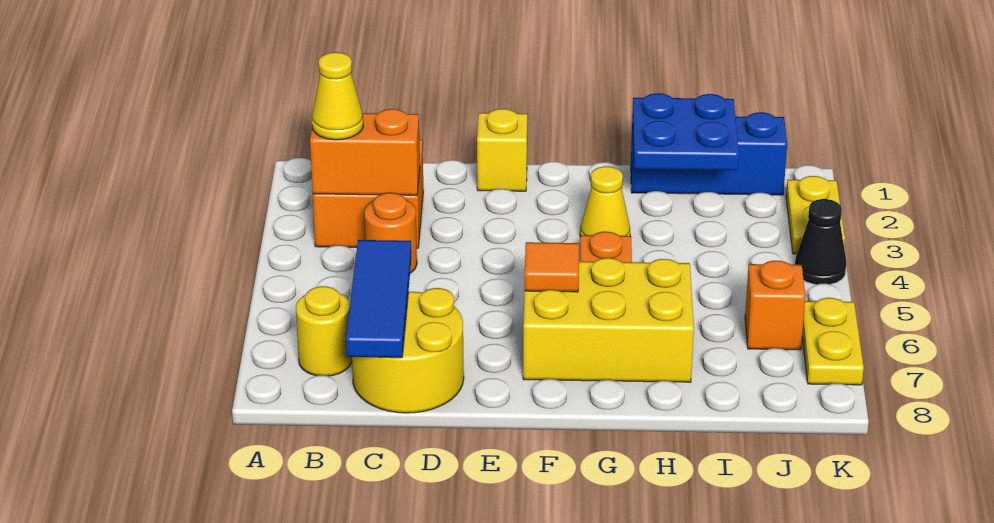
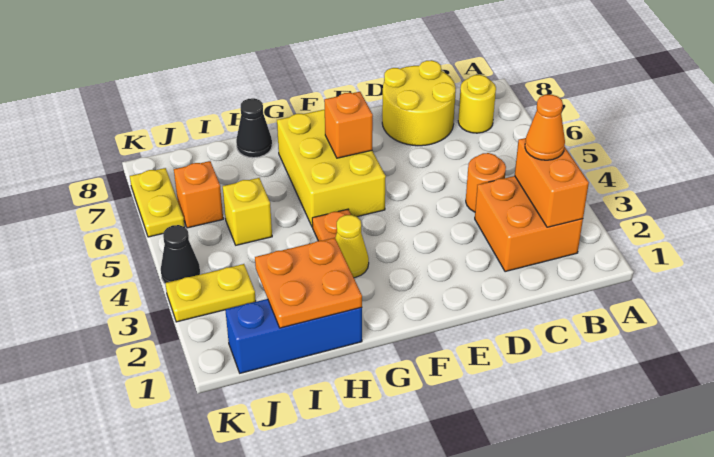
orange brick B3:C3 level 2 -> orange brick B2:B3 level 2
yellow cone B3 level 3 -> orange cone B3 level 3
blue tile C6:C8 level 2 -> none
yellow brick E1 level 1 -> yellow brick I5 level 1
yellow brick F6:H7 level 1 -> yellow brick F5:G7 level 1
orange tile F6 level 2 -> orange brick F6 level 2
blue plate H1:I2 level 2 -> orange plate H1:I2 level 2
none -> black cone H8 level 1
yellow plate K2:K3 level 1 -> yellow plate J3:K3 level 1

